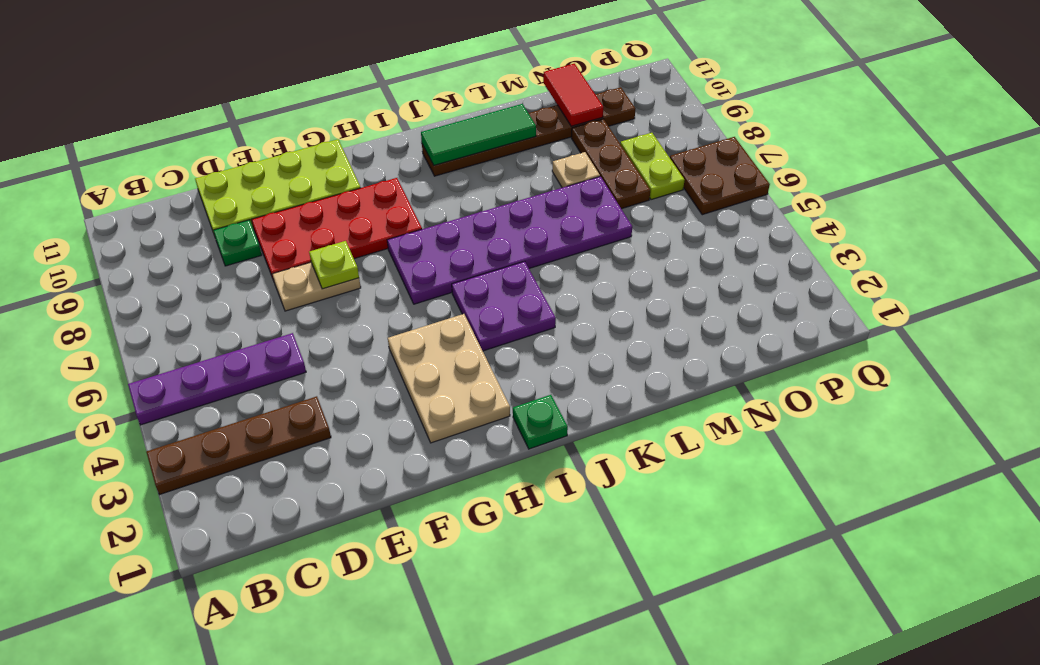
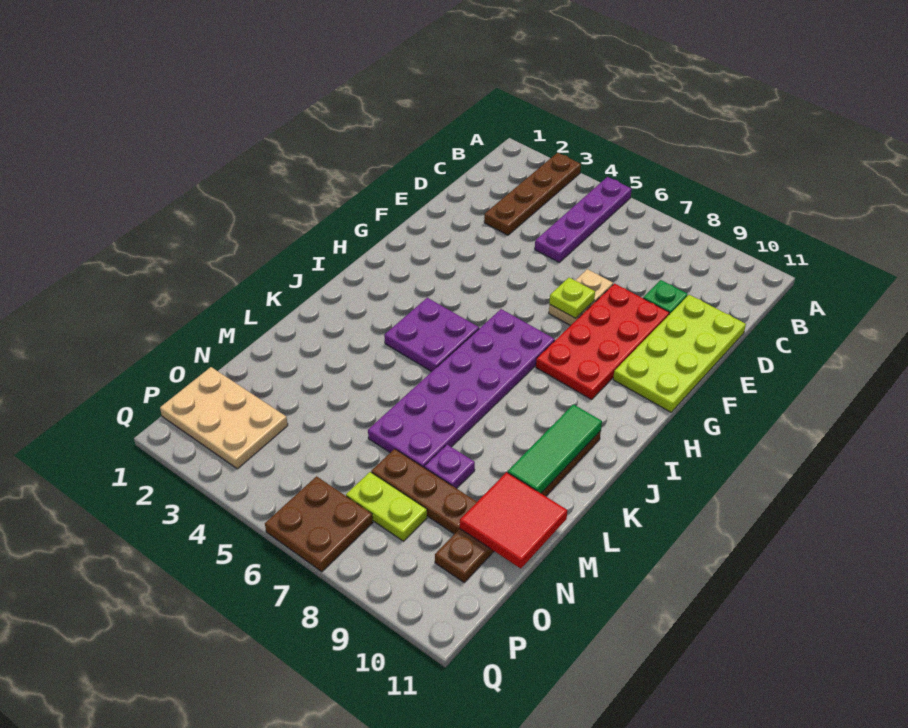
tan plate G2:H4 level 1 -> tan plate O1:P3 level 1
green plate I1 level 1 -> none
tan plate M8 level 1 -> purple plate M8 level 1
red tile N10:N11 level 2 -> red tile M10:N11 level 2

